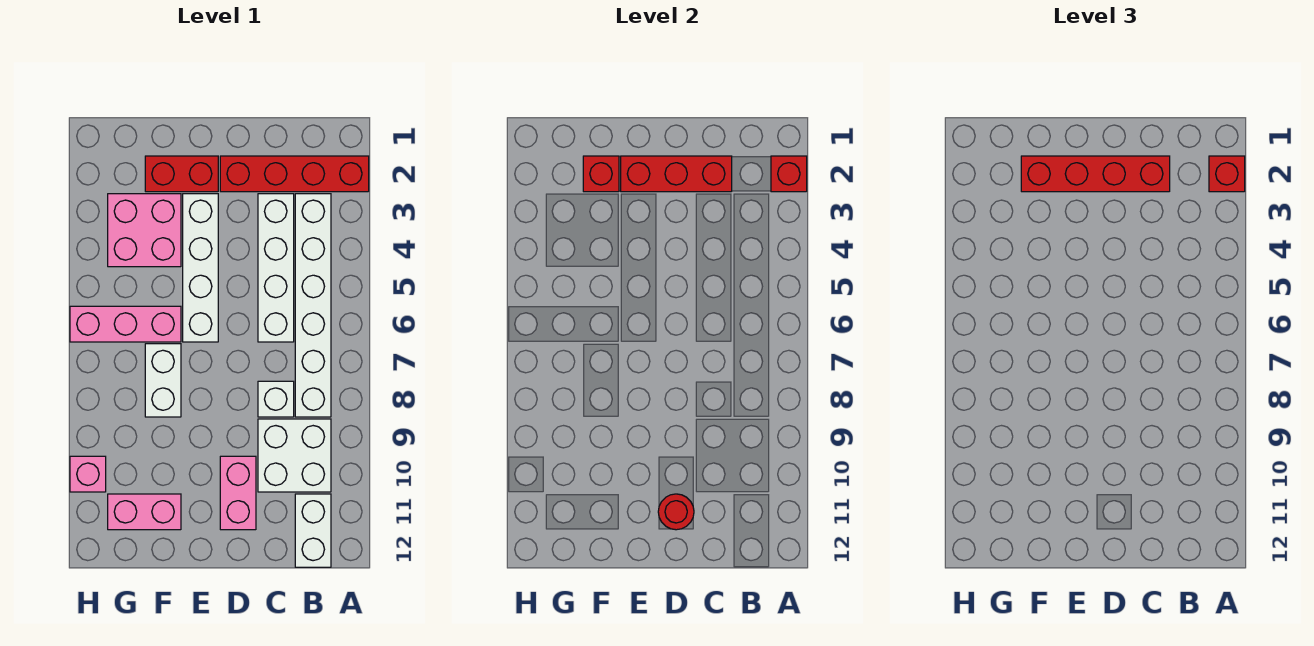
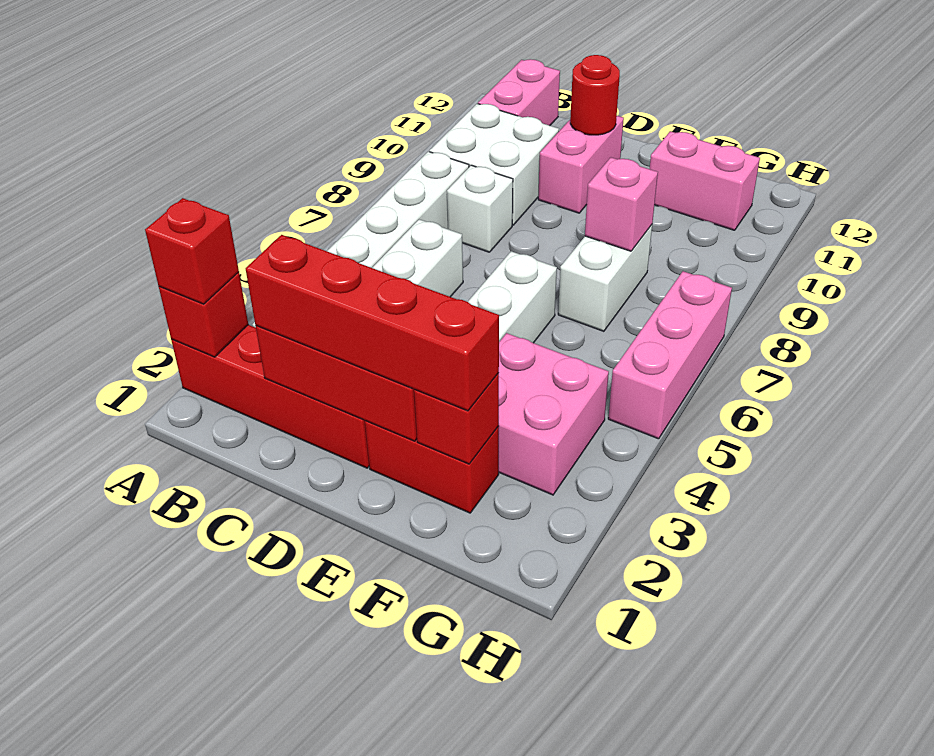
white brick B11:B12 level 1 -> pink brick B11:B12 level 1
pink brick F6:H6 level 1 -> pink brick H5:H7 level 1
pink brick H10 level 1 -> pink brick F8 level 2

